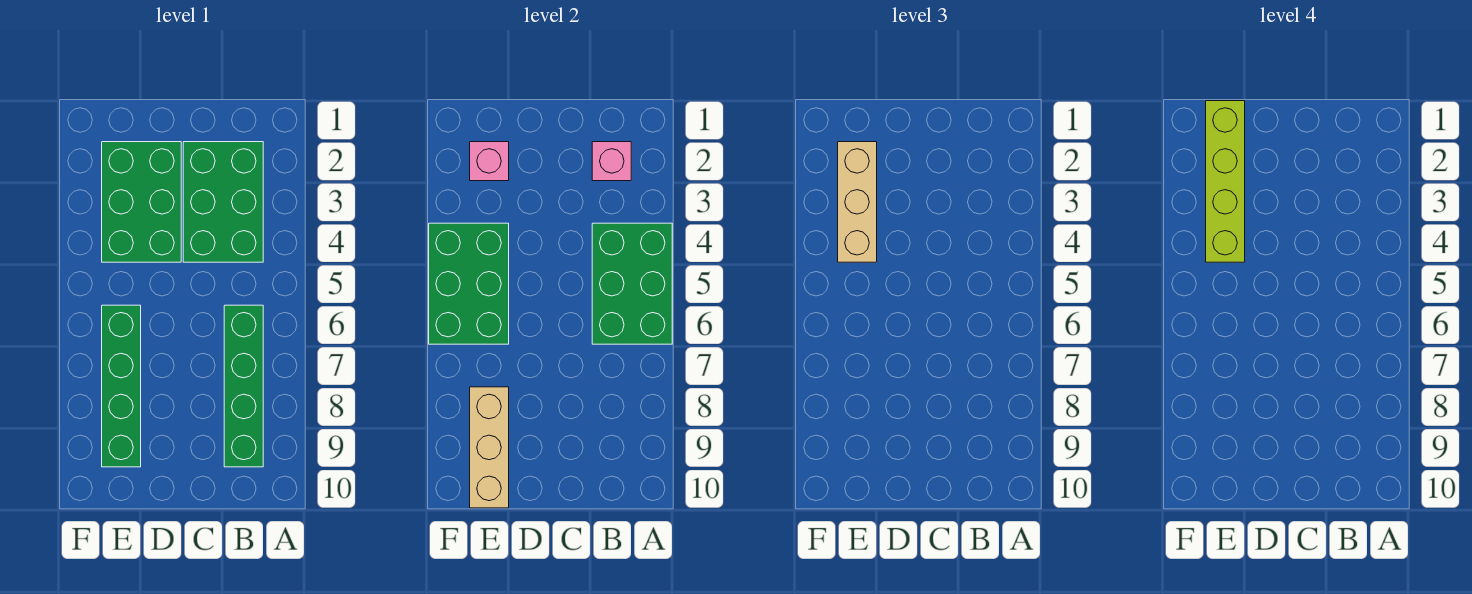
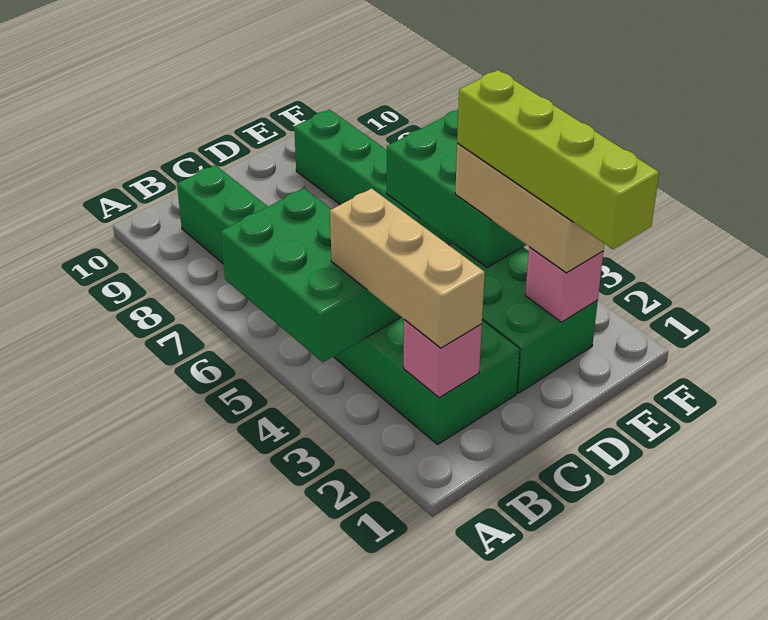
tan brick E8:E10 level 2 -> tan brick B2:B4 level 3

